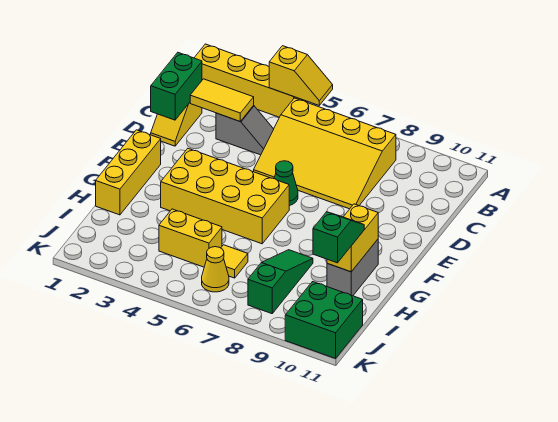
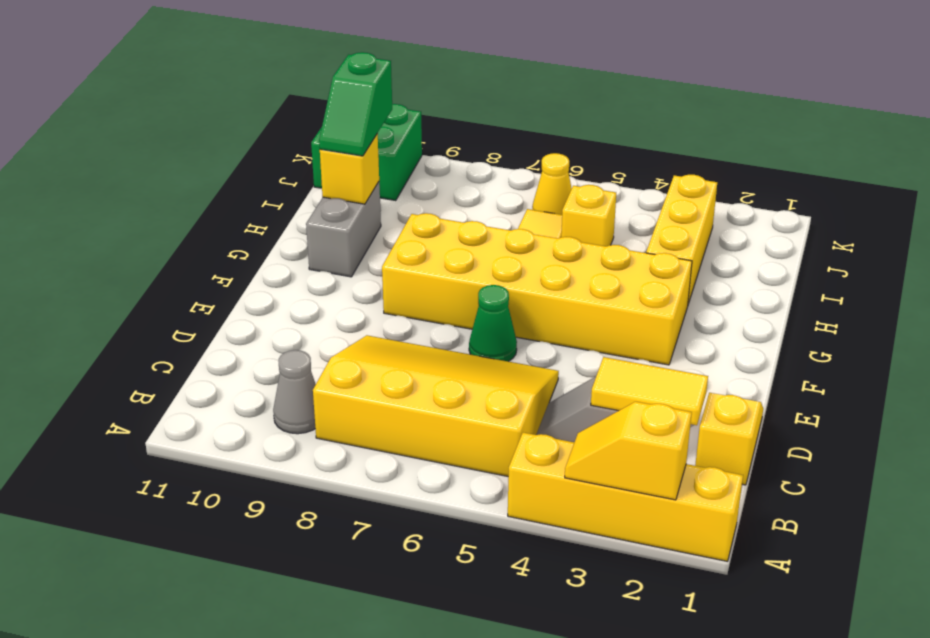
yellow slope A4:A5 level 2 top 4 -> yellow slope A2:A3 level 2 top 2
none -> grey cone B9 level 1
green brick C1:D1 level 2 -> none
yellow brick F1:H1 level 1 -> yellow brick H3:J3 level 1
yellow brick F3:G6 level 1 -> yellow brick F3:G8 level 1
yellow brick G10:H10 level 2 -> yellow brick H10 level 2
green slope H8:J8 level 1 top J -> none
yellow brick I4:I5 level 1 -> yellow brick I5 level 1

